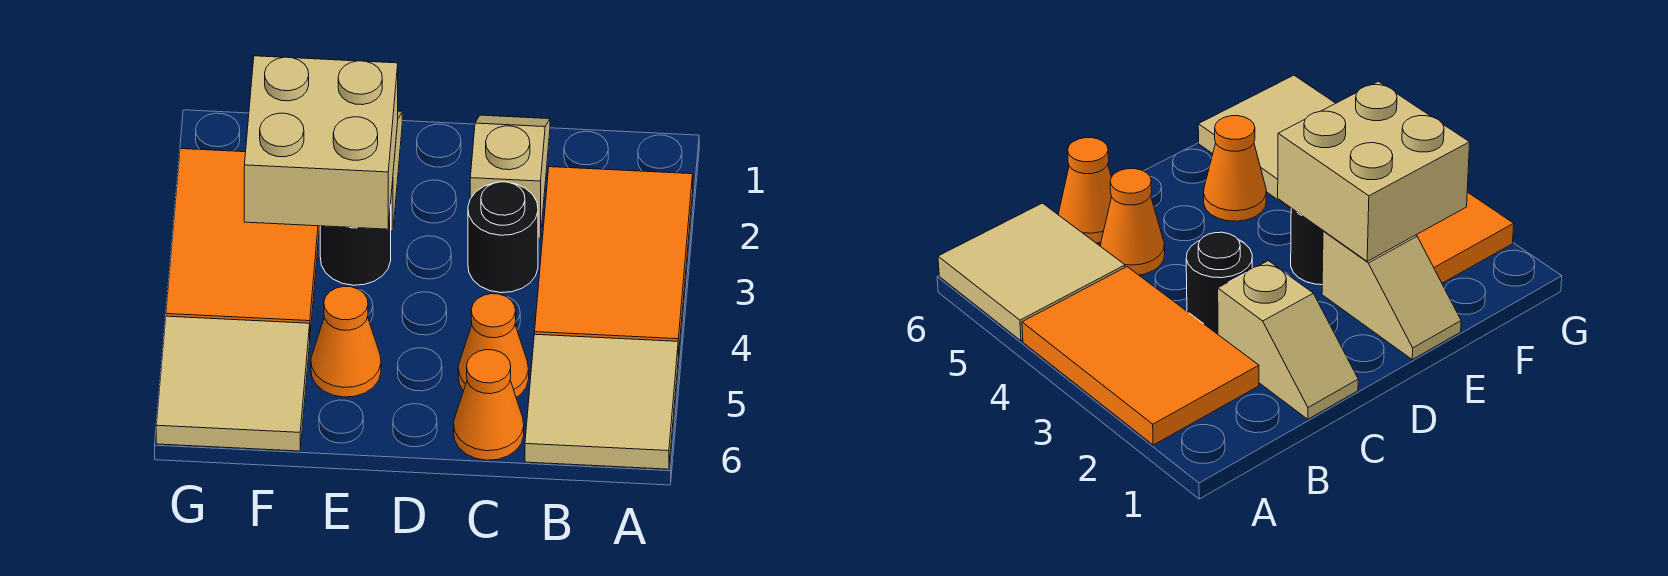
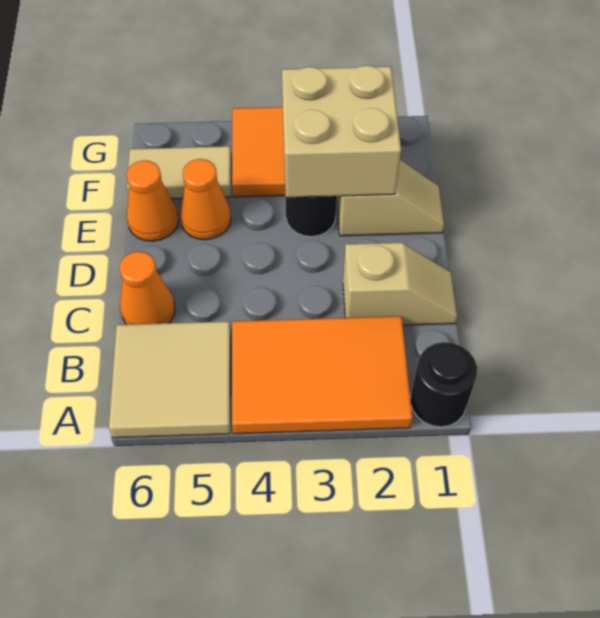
black round brick C3 level 1 -> black round brick A1 level 1
orange cone C5 level 1 -> orange cone E6 level 1
tan tile F5:G6 level 1 -> tan tile F5:F6 level 1

